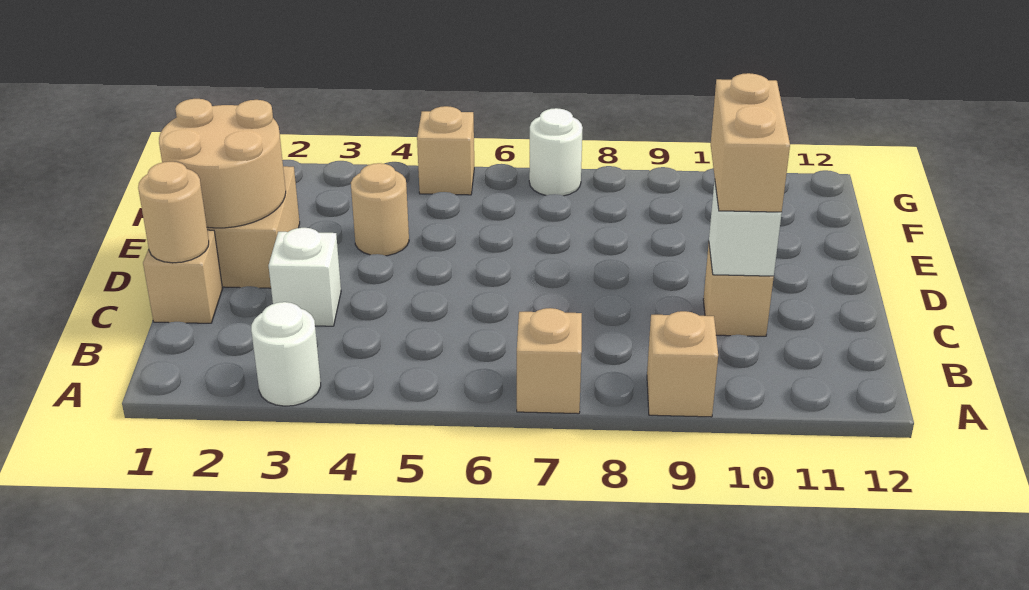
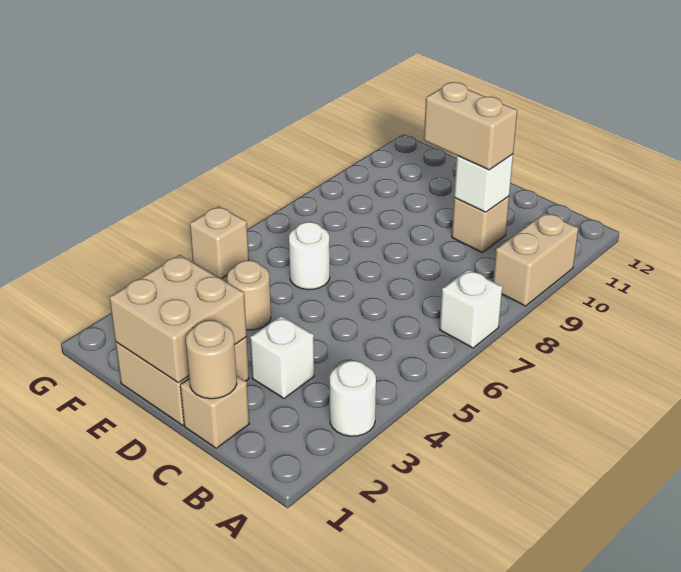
tan brick A7 level 1 -> white brick A7 level 1
tan brick A9 level 1 -> tan brick A9:A10 level 1
tan round brick D1:E2 level 2 -> tan brick D1:E2 level 2
white round brick G7 level 1 -> white round brick E6 level 1

